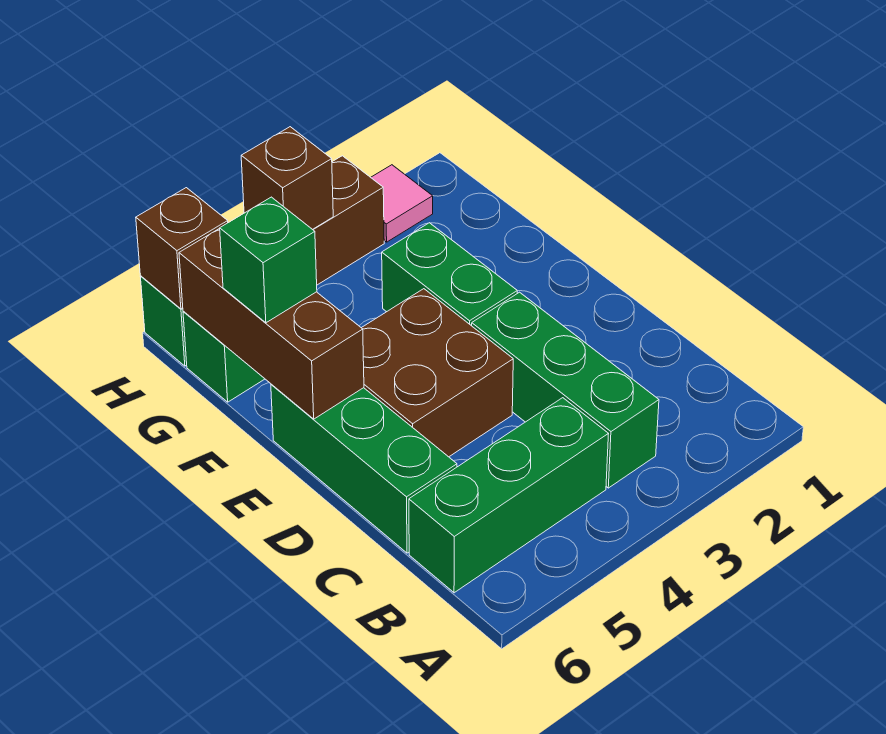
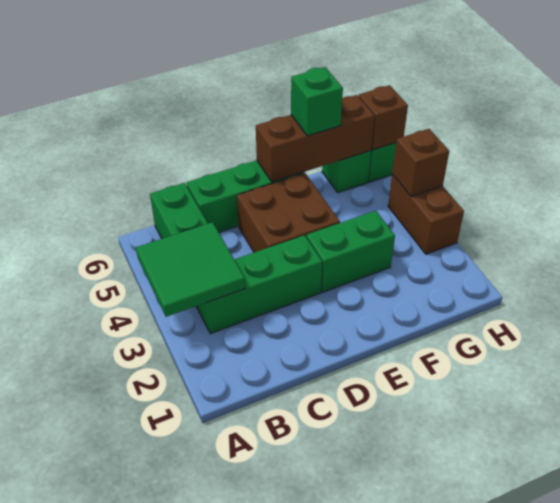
none -> green tile A3:B4 level 2
pink tile H2 level 1 -> none

